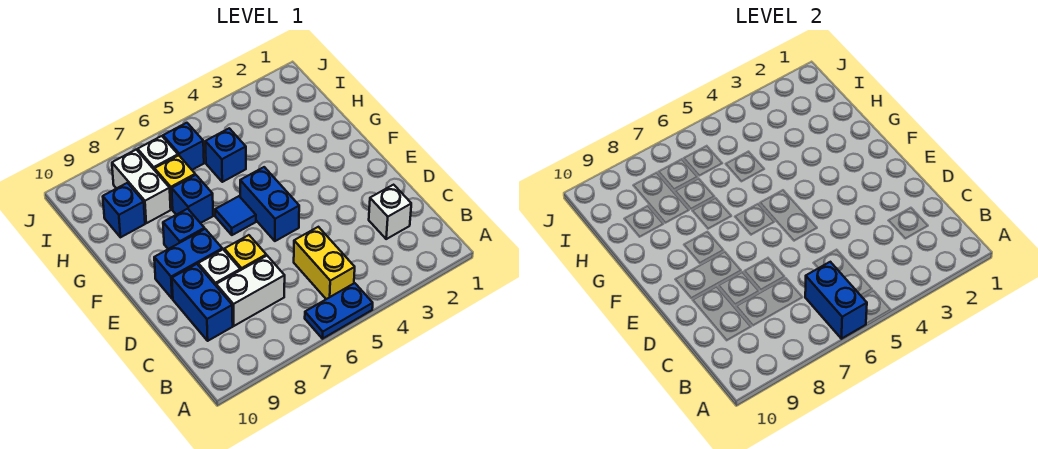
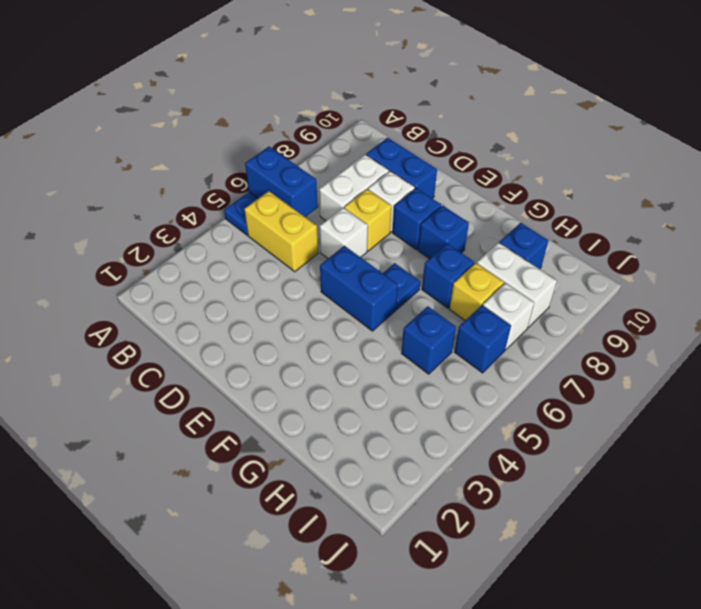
white brick C2 level 1 -> white brick D6 level 1
blue brick E8:E9 level 1 -> blue brick E8 level 1
blue tile F6 level 1 -> blue plate F6 level 1

